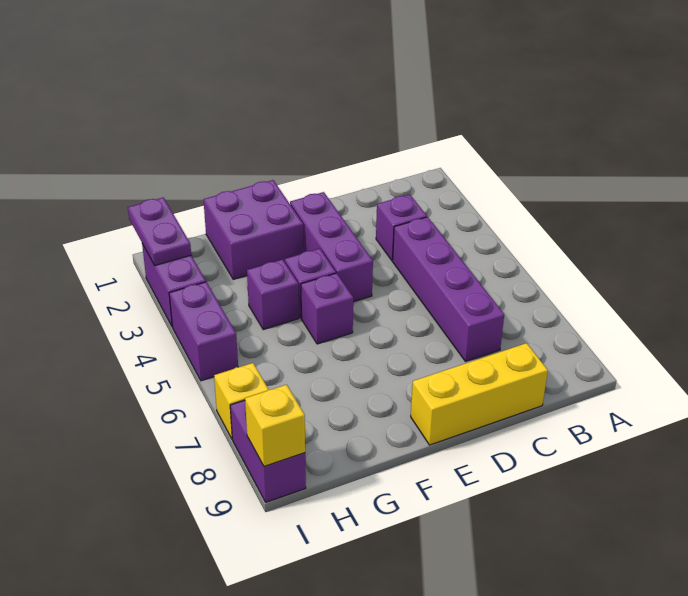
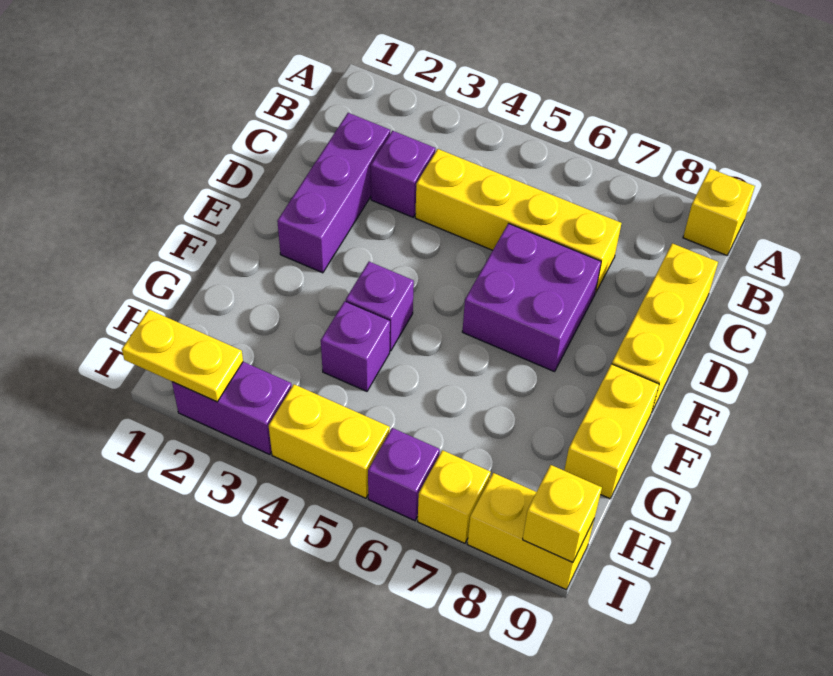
none -> yellow brick A9 level 1
purple brick C4:C7 level 1 -> yellow brick C4:C7 level 1
purple brick E2:E4 level 1 -> purple brick C2:E2 level 1
purple brick F1:G2 level 1 -> purple brick D6:E7 level 1
purple brick F5 level 1 -> purple brick I6 level 1
none -> yellow brick F9:G9 level 1
purple plate I1:I2 level 2 -> yellow plate I1:I2 level 2
purple brick I4:I5 level 1 -> yellow brick I4:I5 level 1
purple brick I8:I9 level 1 -> yellow brick I8:I9 level 1

